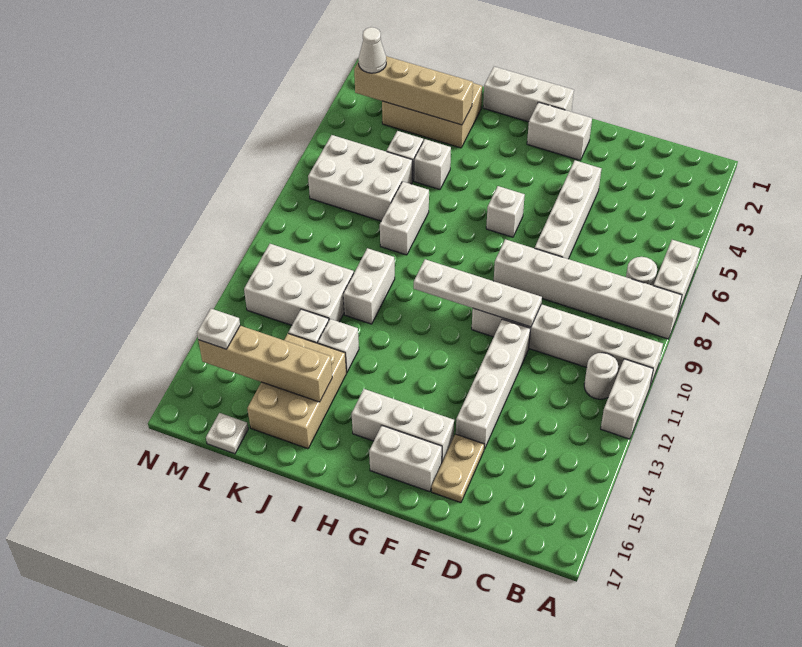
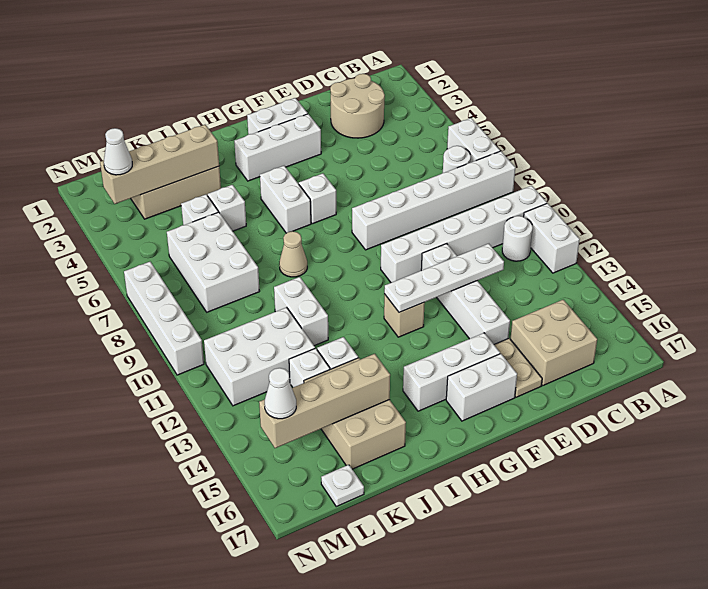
none -> tan round brick C2:D3 level 1
none -> tan brick C15:D16 level 1
white brick E4:E7 level 1 -> white brick N7:N10 level 1
white plate E10:H10 level 2 -> white plate D12:G12 level 2
white brick G1:I1 level 1 -> white brick F3:H3 level 1
none -> tan brick G12 level 1
none -> tan cone I8 level 1
white brick J7:J8 level 1 -> white brick H5:H6 level 1
white brick K6:M7 level 1 -> white brick K6:L8 level 1
white plate M15 level 3 -> white cone M15 level 3

